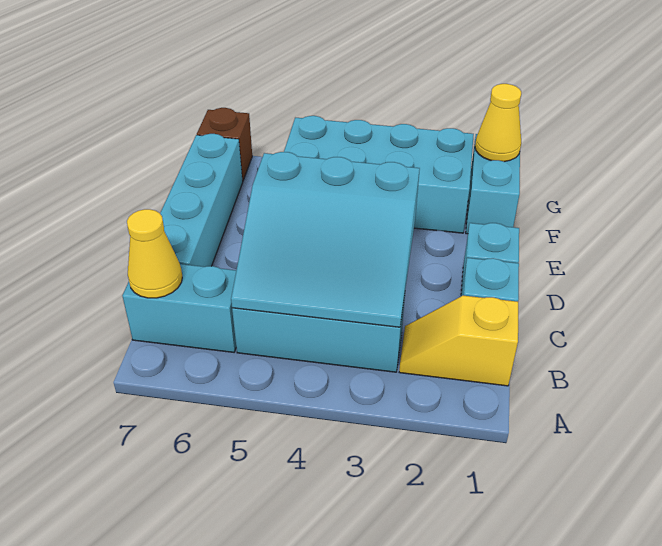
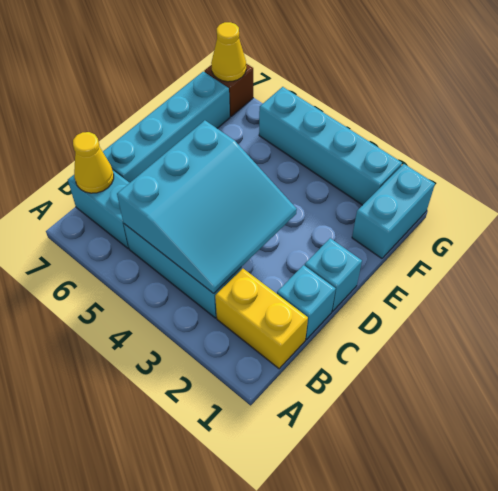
yellow slope B1:B2 level 1 top 1 -> yellow brick B1:B2 level 1
cyan slope B3:D5 level 2 top D -> cyan slope B3:D5 level 2 top 5
cyan brick F2:G5 level 1 -> cyan brick G2:G5 level 1
yellow cone G1 level 2 -> yellow cone G7 level 2

